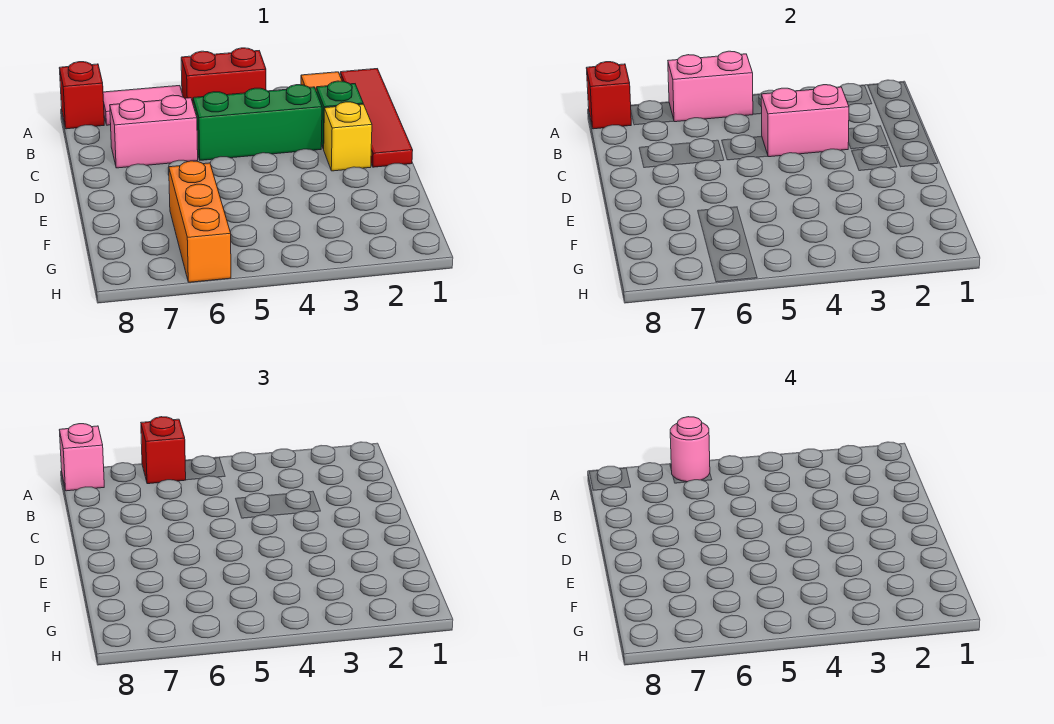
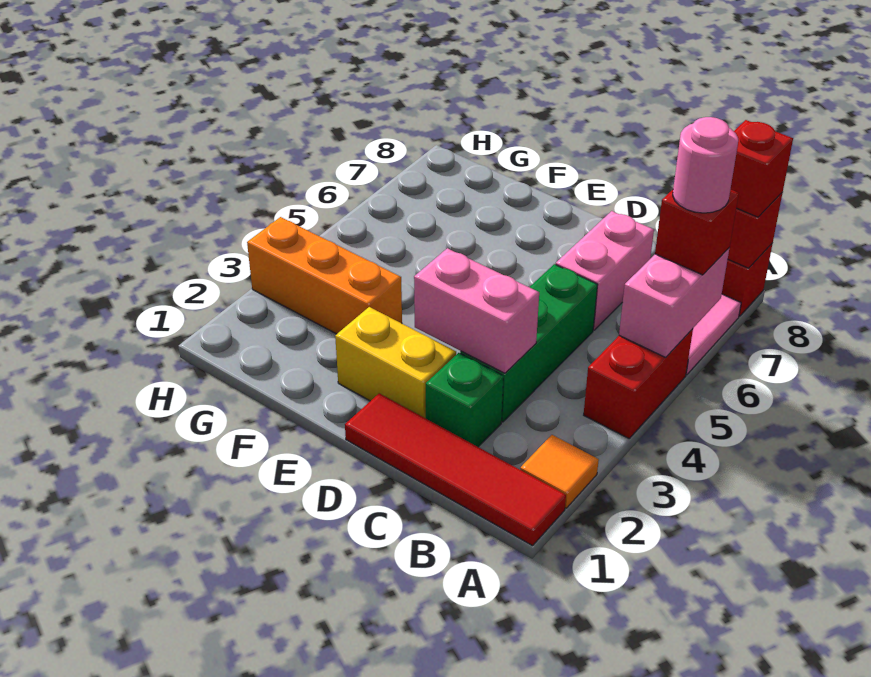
pink brick A8 level 3 -> red brick A8 level 3
pink brick C3:C4 level 2 -> pink brick C3:D3 level 2
yellow brick D2 level 1 -> yellow brick D2:E2 level 1
orange brick F6:H6 level 1 -> orange brick F3:H3 level 1

